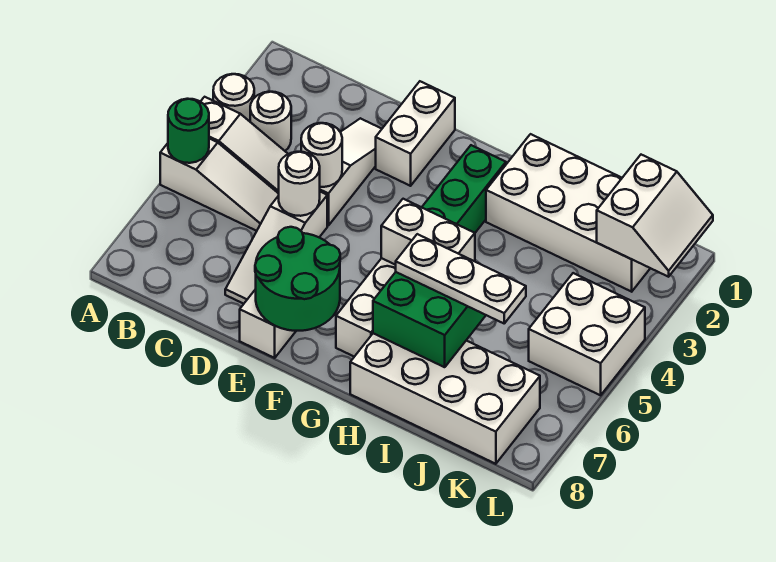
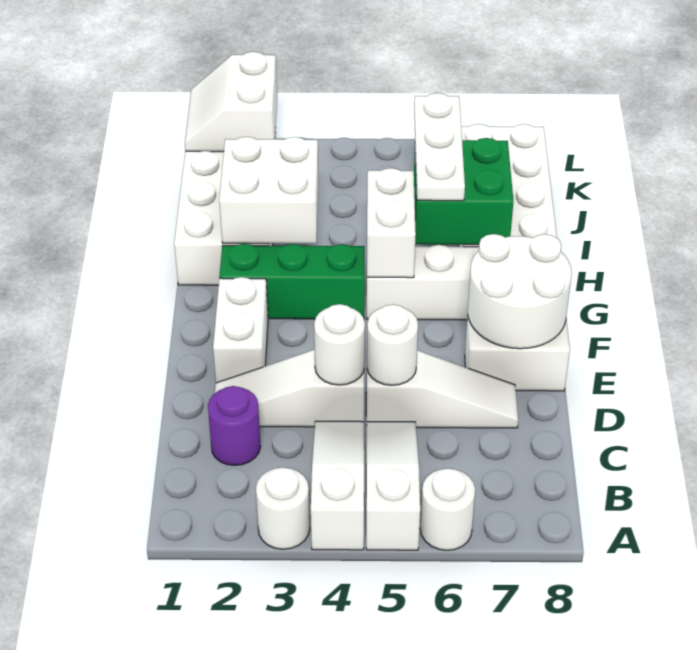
green round brick A5 level 2 -> none
white round brick B3 level 1 -> white round brick A6 level 1
none -> purple round brick C2 level 1
white brick E1:E2 level 1 -> white brick E2:F2 level 1
green round brick E7:F8 level 2 -> white round brick E7:F8 level 2
white slope K1:L2 level 2 top K -> white slope K1:L2 level 2 top 2
white brick K4:L5 level 1 -> white brick H2:I3 level 2

